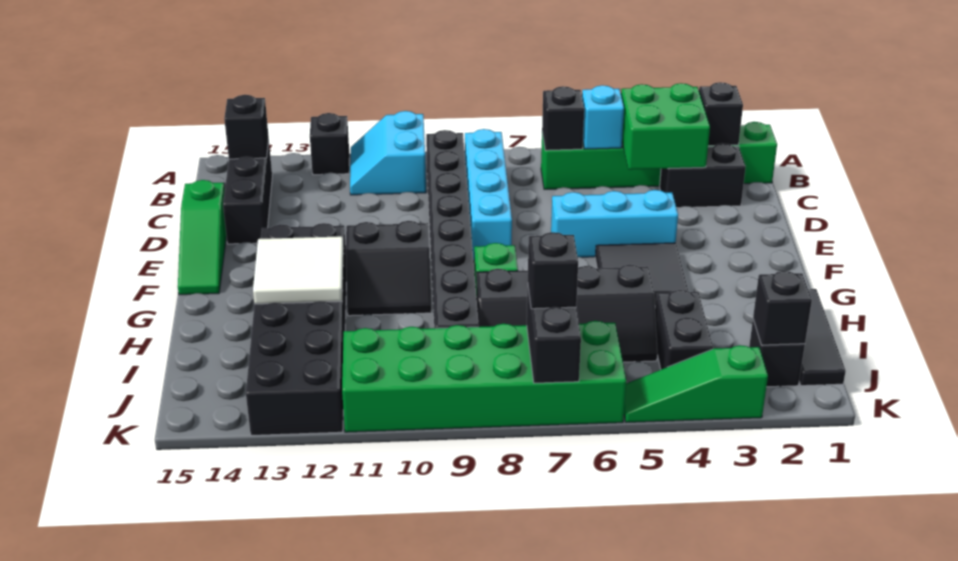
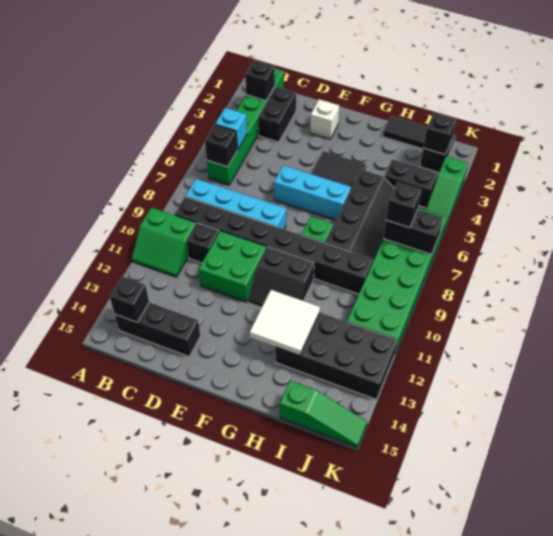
cyan slope A10:B11 level 1 top 10 -> green slope A10:B11 level 1 top 10
black brick A12 level 1 -> black brick C10 level 1
green brick B3:C4 level 2 -> green brick D10:E11 level 1
green slope D15:F15 level 1 top D -> green slope I15:K15 level 1 top I
none -> white brick E2 level 1
cyan brick E4:E6 level 1 -> cyan brick E6:G6 level 1
black slope F10:G11 level 1 top F -> black slope F10:G11 level 1 top 10
black brick F12:K13 level 1 -> black brick H12:K13 level 1

